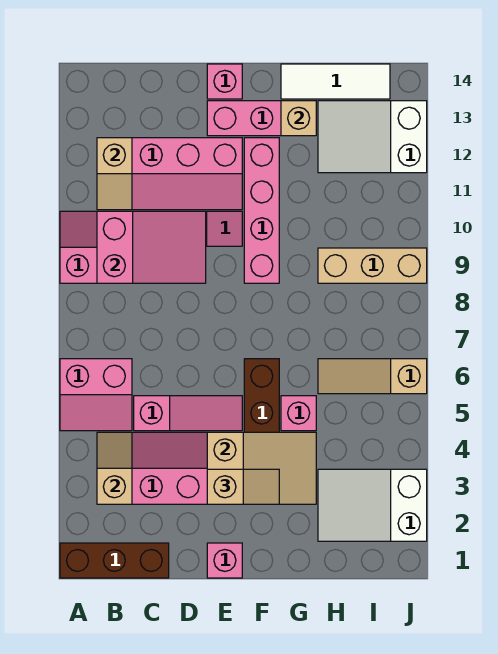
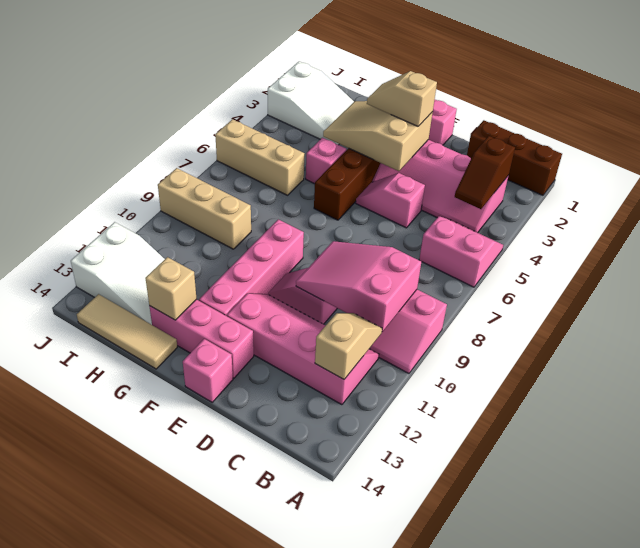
tan slope B3:B4 level 2 top 3 -> brown slope B3:B4 level 2 top 3
pink slope C5:E5 level 1 top C -> pink slope D5:E5 level 1 top D
white tile G14:I14 level 1 -> tan tile G14:I14 level 1
tan slope H6:J6 level 1 top J -> tan brick H6:J6 level 1

